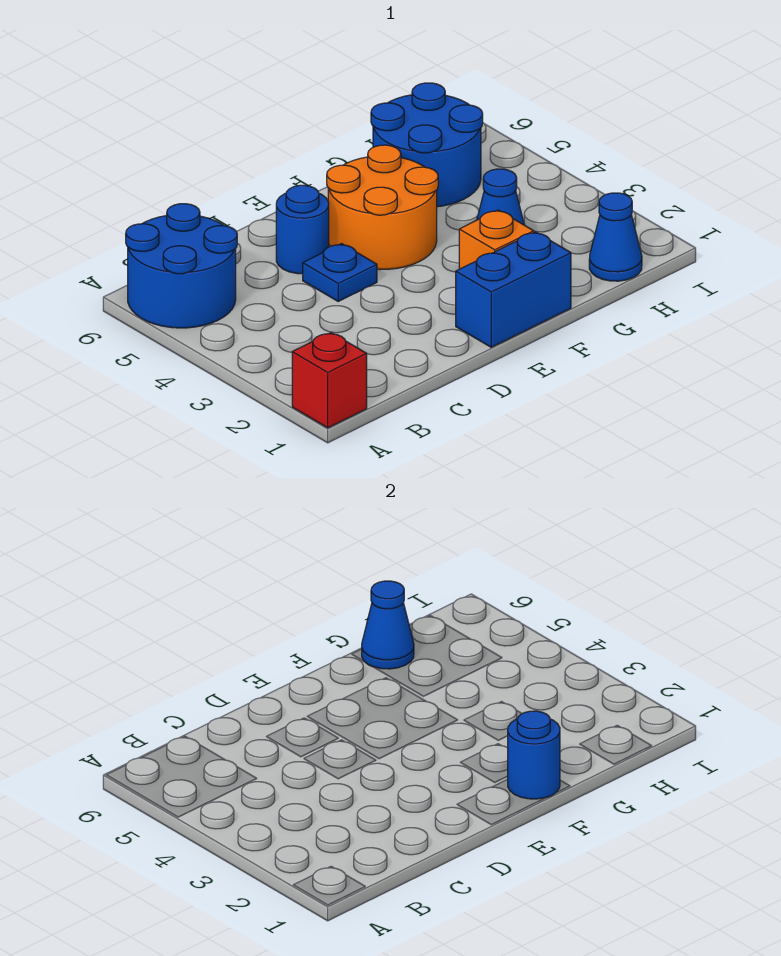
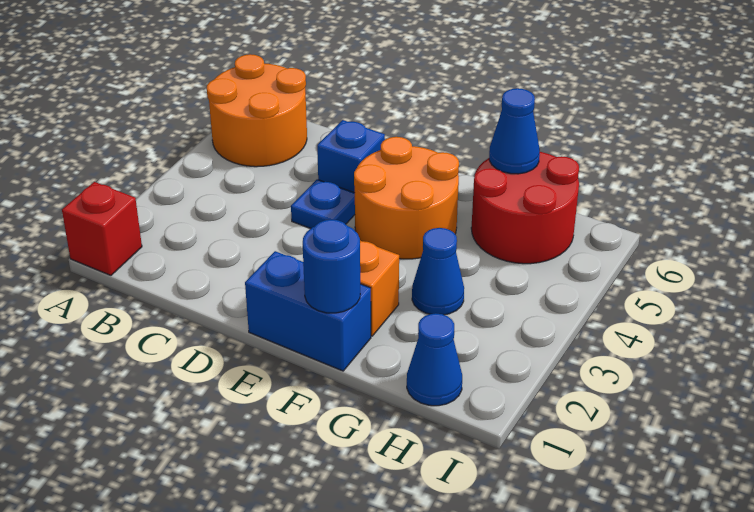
blue round brick A5:B6 level 1 -> orange round brick A5:B6 level 1
blue round brick D5 level 1 -> blue brick D5 level 1
blue round brick G5:H6 level 1 -> red round brick G5:H6 level 1

